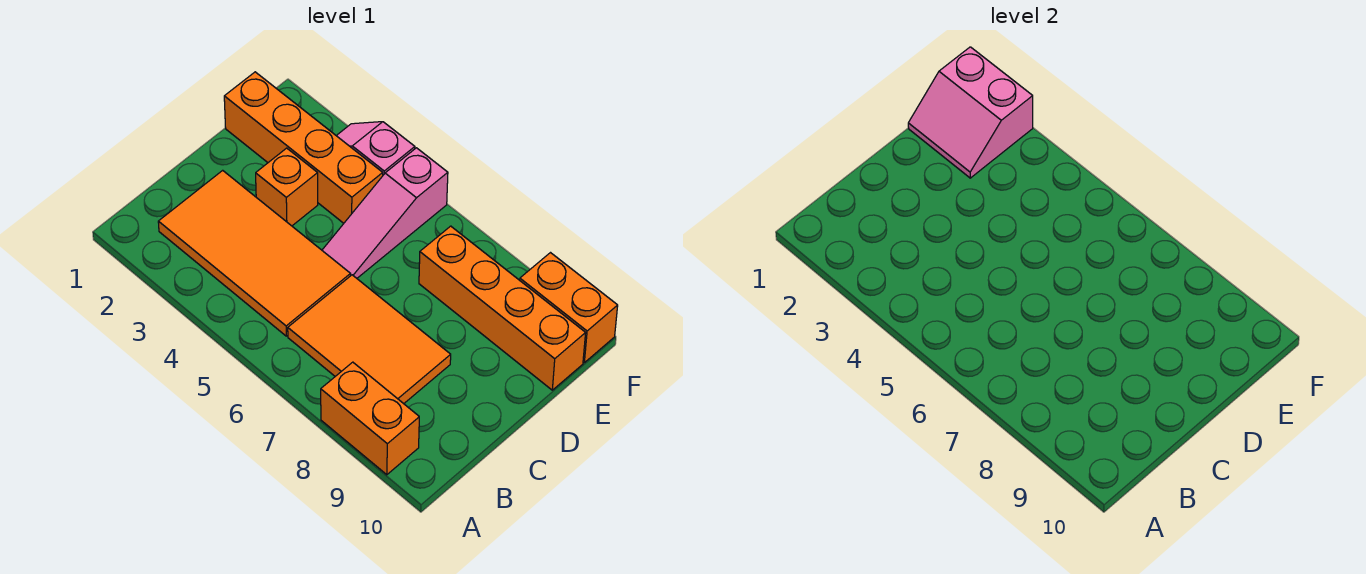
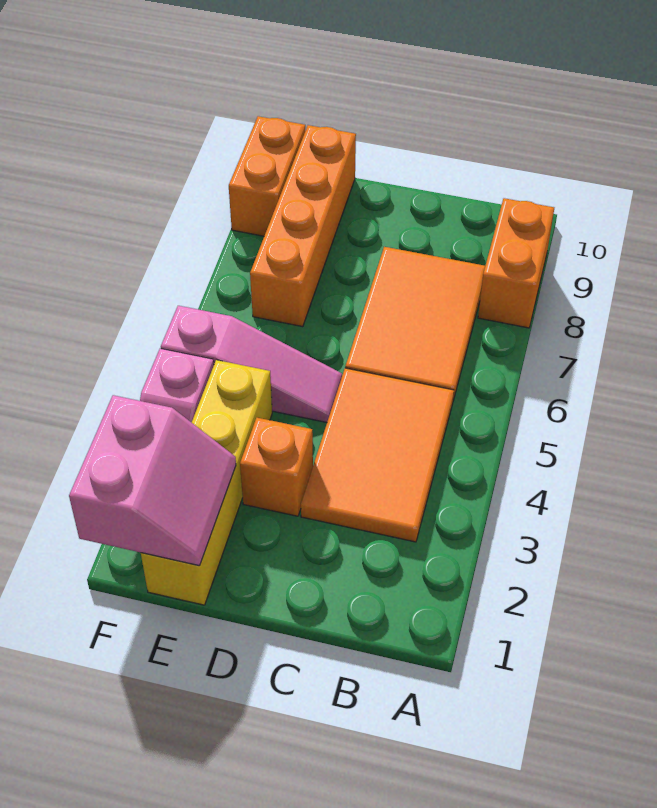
orange tile B2:C5 level 1 -> orange tile B3:C5 level 1
orange brick E1:E4 level 1 -> yellow brick E1:E4 level 1

